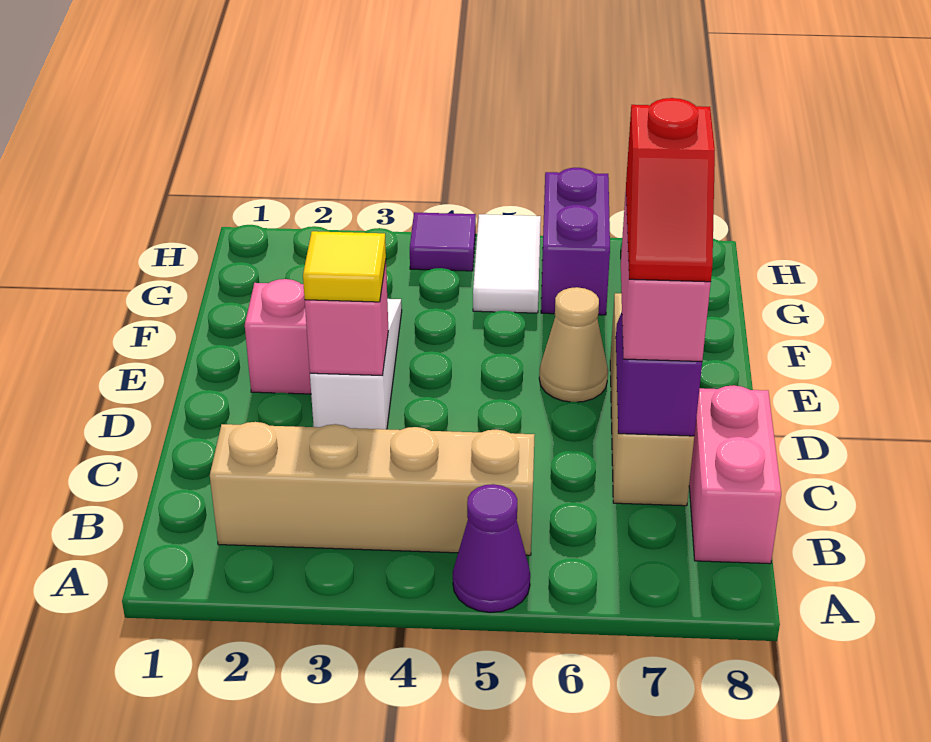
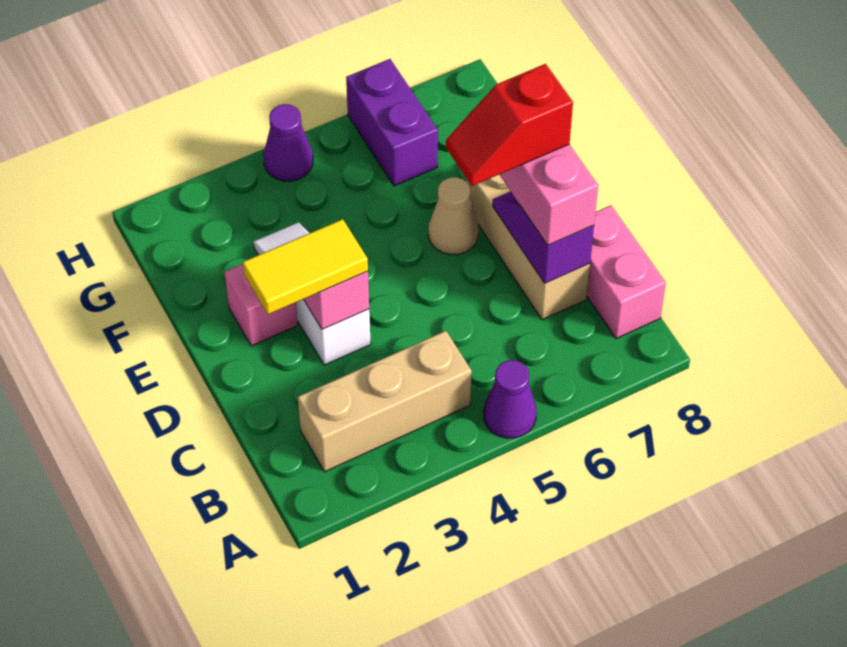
tan brick B2:B5 level 1 -> tan brick B2:B4 level 1
red slope C7:D7 level 4 top D -> red slope D6:D7 level 4 top 7
yellow tile D3 level 3 -> yellow tile D2:D3 level 3
white tile G5:H5 level 1 -> none
purple tile H4 level 1 -> purple cone H4 level 1

